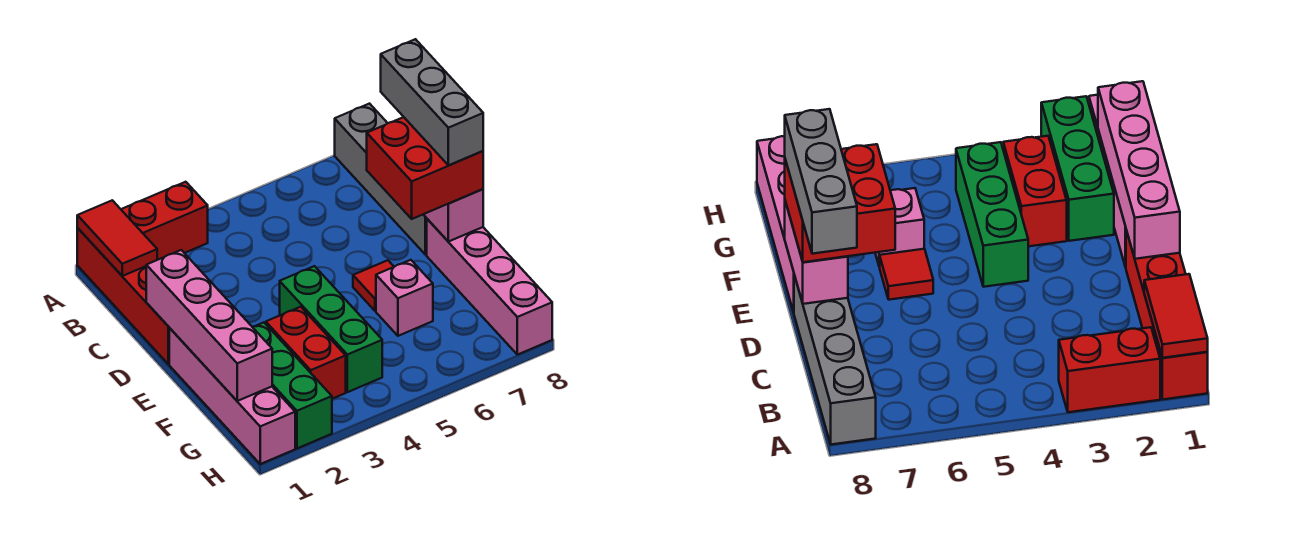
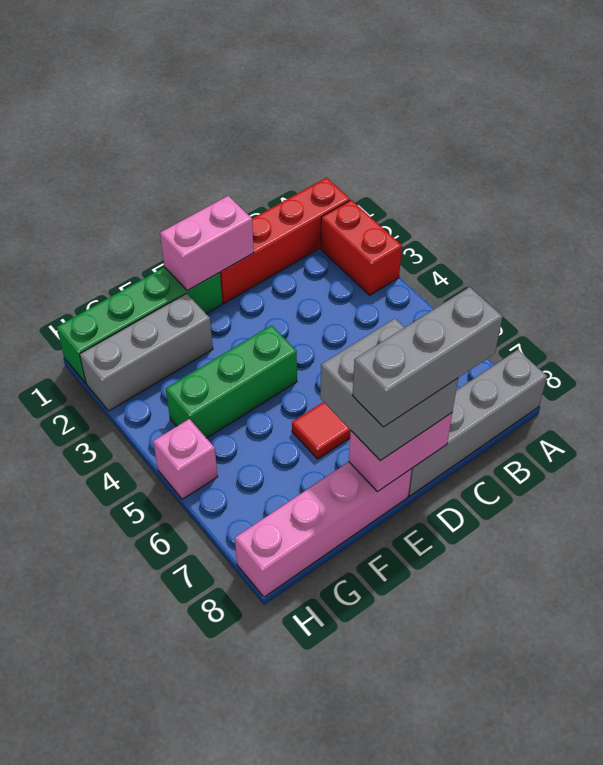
red tile A1:B1 level 2 -> none
pink brick D1:G1 level 2 -> pink brick D1:E1 level 2
red brick D7:E8 level 3 -> grey brick D7:E8 level 3
pink brick E1:H1 level 1 -> green brick E1:H1 level 1
green brick F2:H2 level 1 -> grey brick F2:H2 level 1
red brick F3:G3 level 1 -> none
pink brick F6 level 1 -> pink brick H5 level 1

